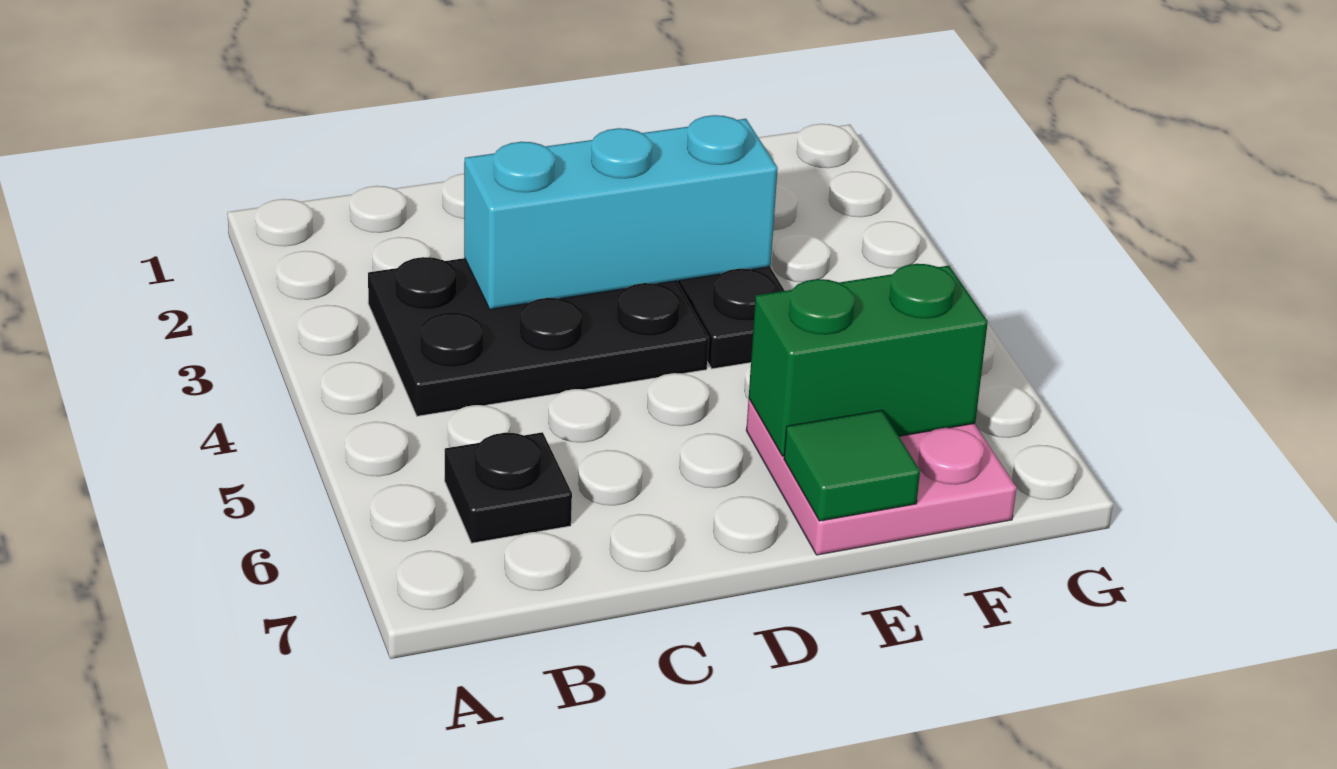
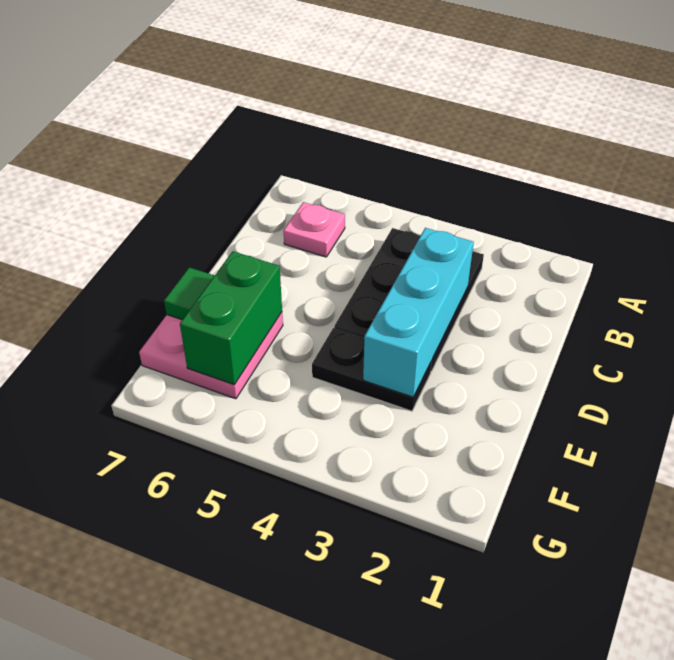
black plate B6 level 1 -> pink plate B6 level 1

